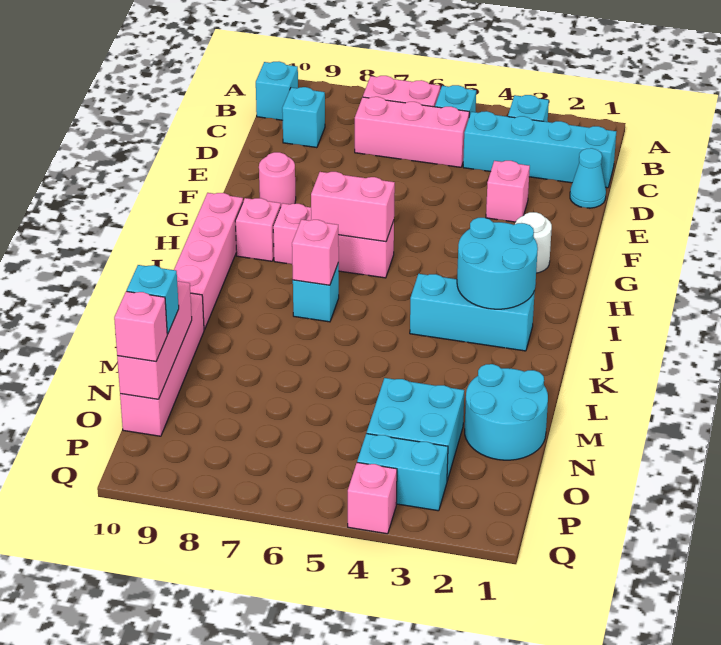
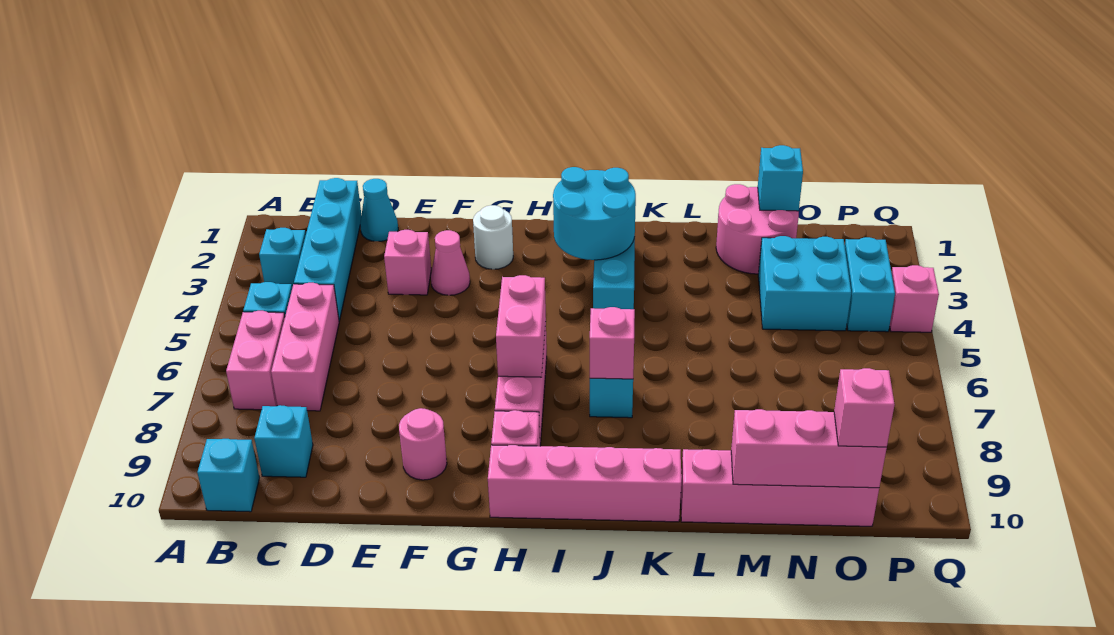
none -> pink cone F3 level 1
cyan round brick M1:N2 level 1 -> pink round brick M1:N2 level 1
cyan brick N10 level 3 -> cyan brick N1 level 2

